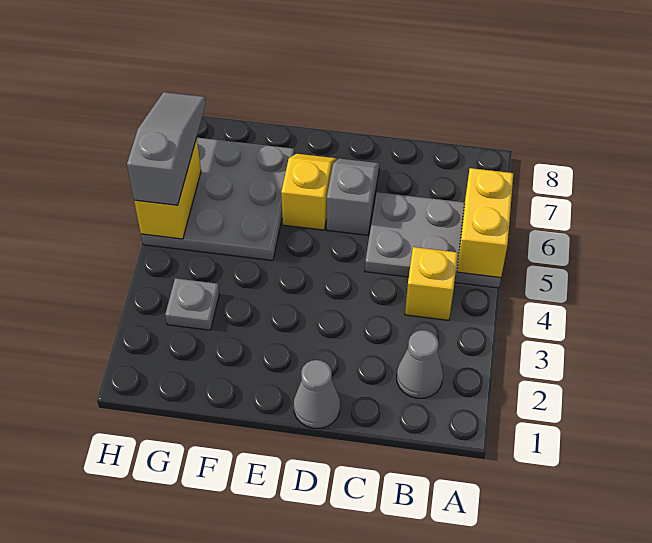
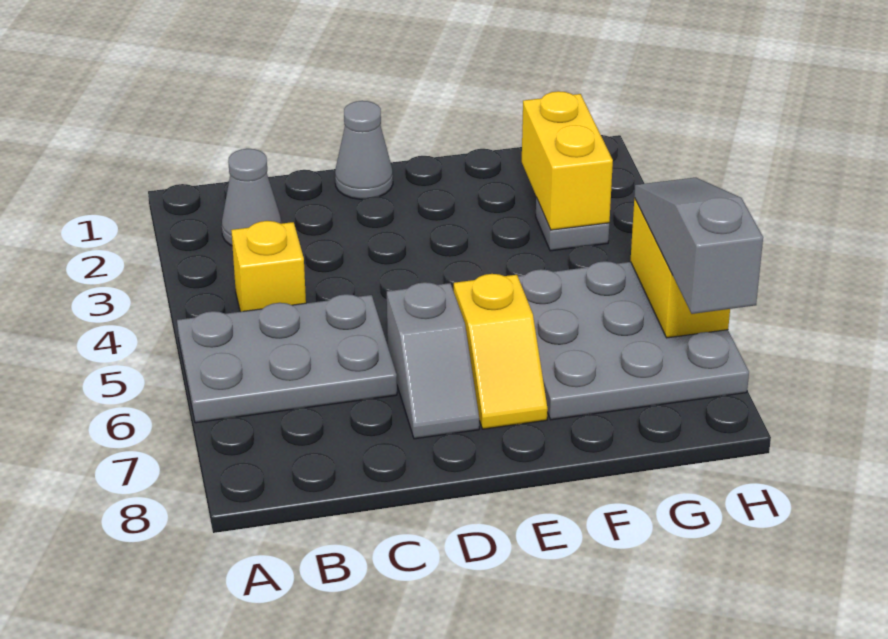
yellow brick A5:A6 level 2 -> yellow brick G2:G3 level 2
grey slope H5:H7 level 3 top 5 -> grey slope H5:H7 level 3 top 7

